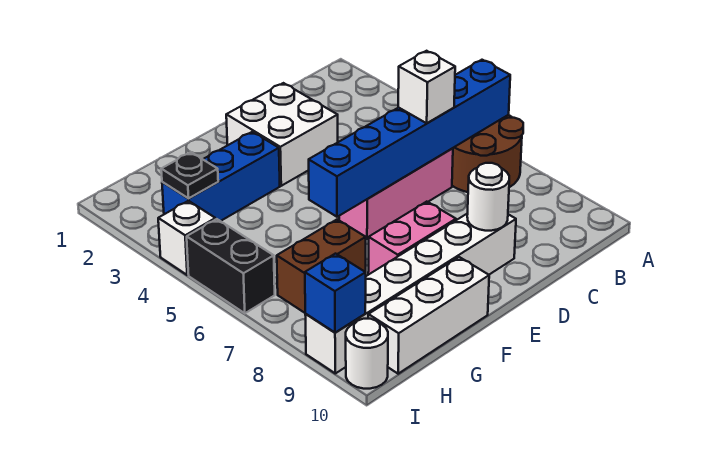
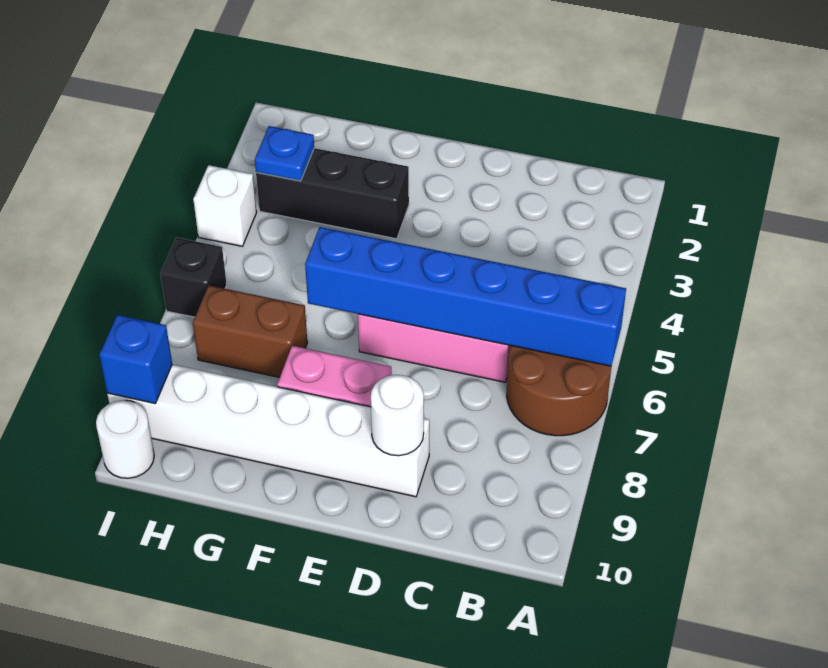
white brick C6 level 3 -> none
white brick D2:E3 level 1 -> none
blue brick F3:H3 level 1 -> black brick F3:H3 level 1
white brick F10:H10 level 1 -> none
black plate H3 level 2 -> blue plate H3 level 2
black brick I5:I6 level 1 -> black brick I6 level 1

